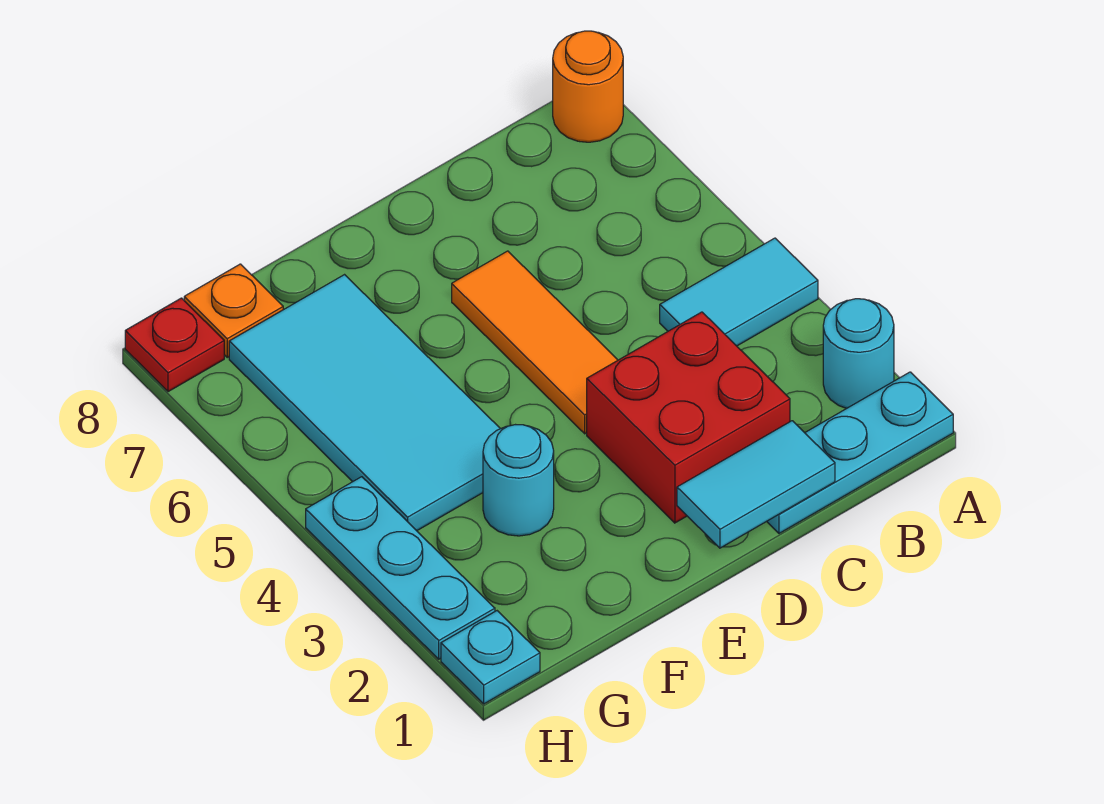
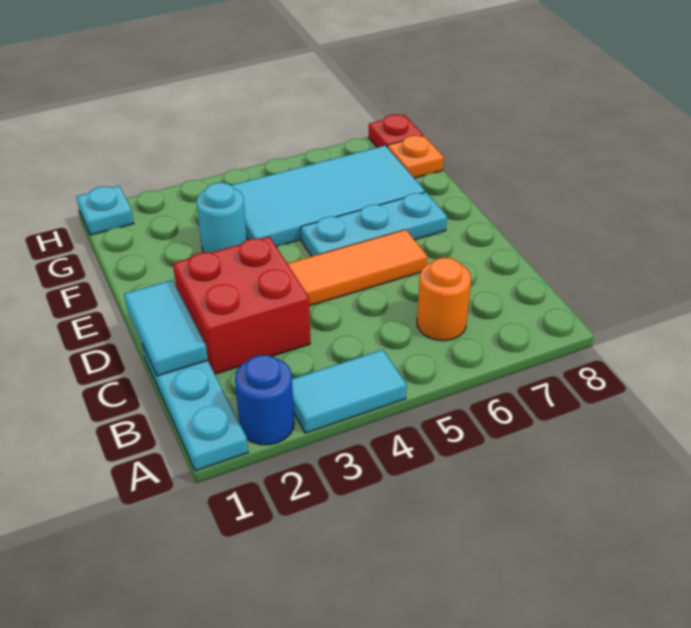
cyan round brick A2 level 1 -> blue round brick A2 level 1
cyan tile A4:B4 level 1 -> cyan tile A3:A4 level 1
orange round brick A8 level 1 -> orange round brick B6 level 1
cyan plate H2:H4 level 1 -> cyan plate E5:E7 level 1

